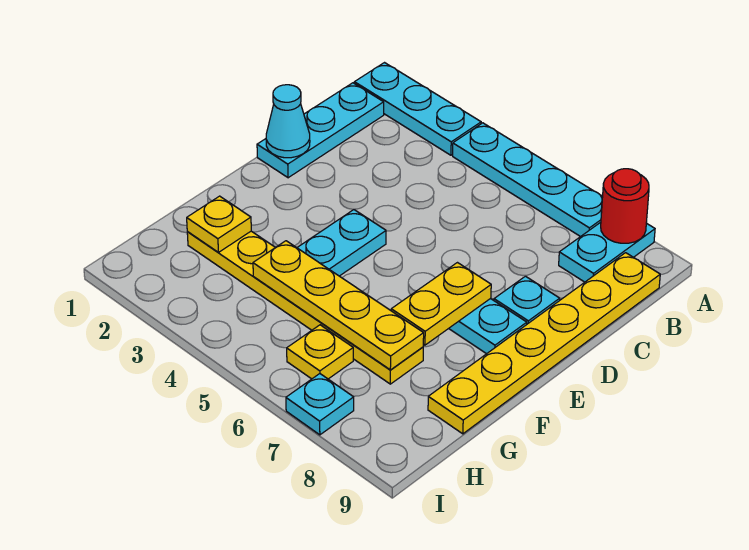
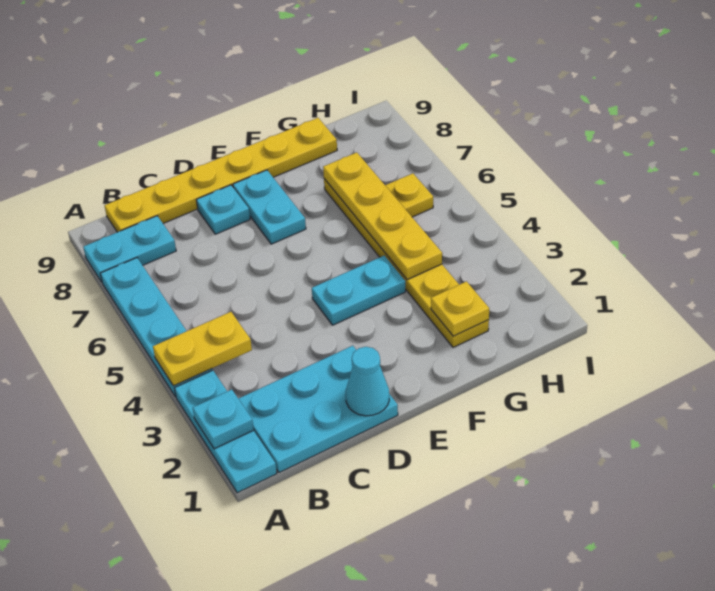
red round brick A8 level 2 -> none
cyan plate B1:D1 level 1 -> cyan plate B1:D2 level 1
yellow plate E7:F7 level 2 -> yellow plate A4:B4 level 2
cyan plate I7 level 1 -> cyan plate A2 level 2

